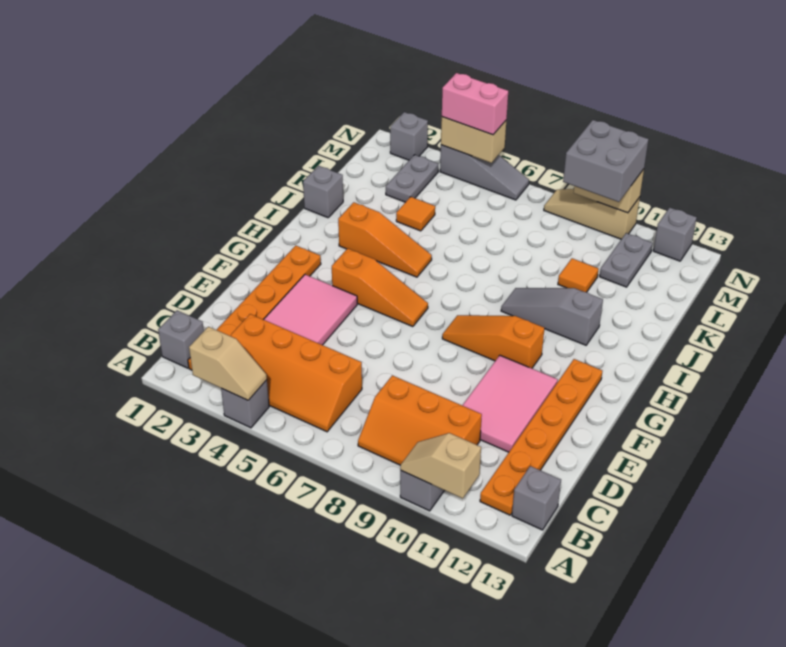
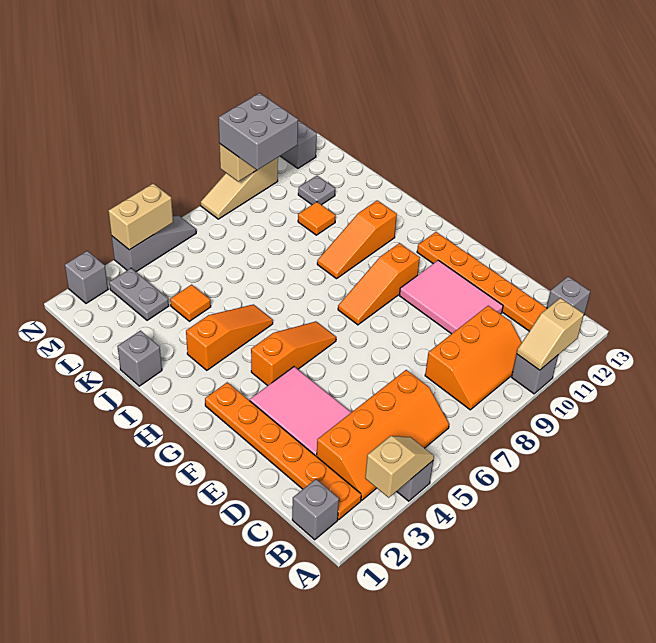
grey slope I9:I11 level 1 top 11 -> orange slope I9:I11 level 1 top 11
grey plate L11:M11 level 1 -> grey plate L11 level 1
pink brick N4:N5 level 3 -> none

